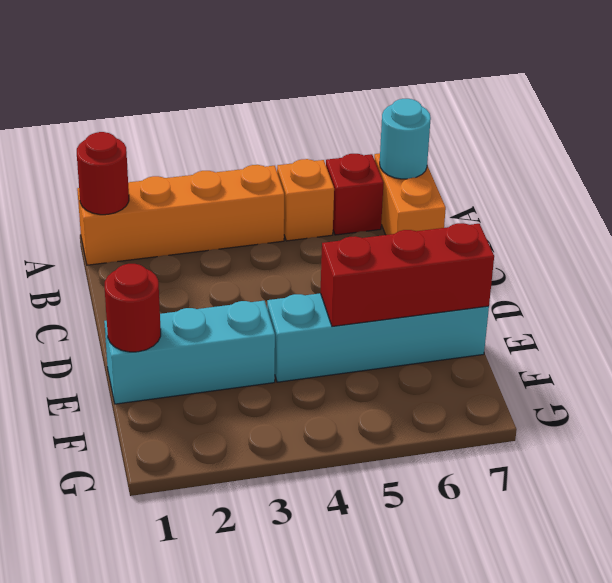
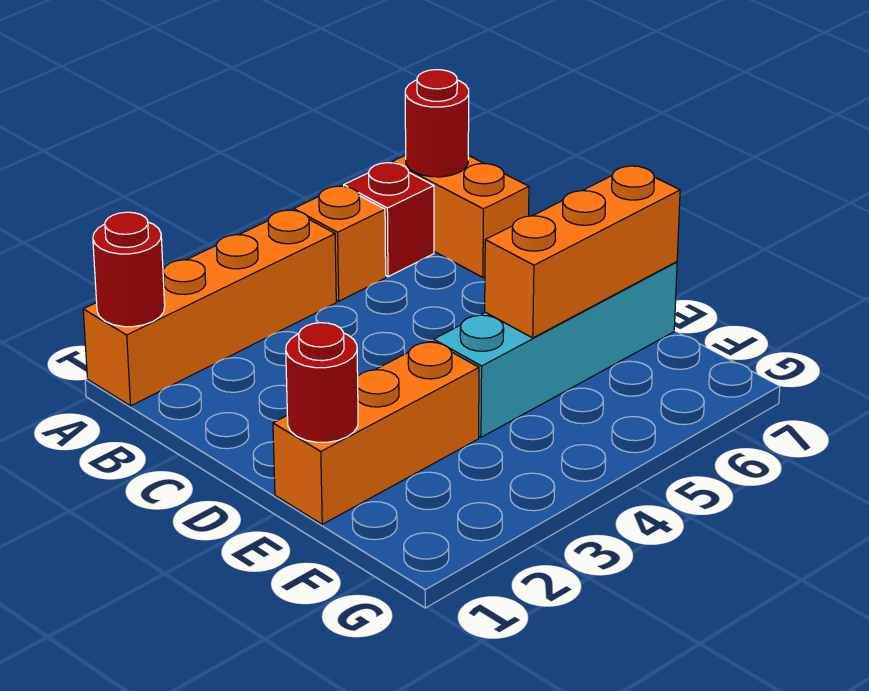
cyan round brick A7 level 2 -> red round brick A7 level 2
cyan brick E1:E3 level 1 -> orange brick E1:E3 level 1
red brick E5:E7 level 2 -> orange brick E5:E7 level 2

